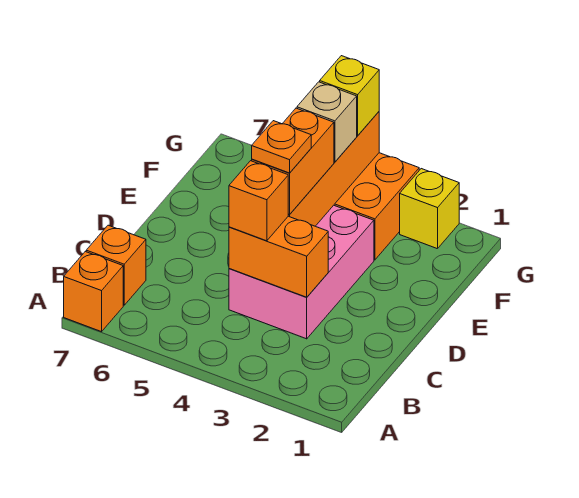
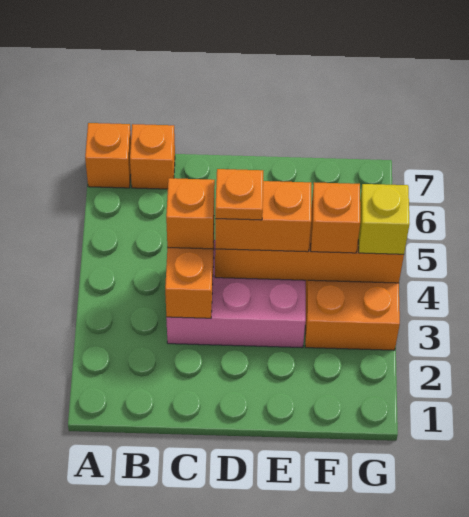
tan brick F4 level 3 -> orange brick F4 level 3
yellow brick G2 level 1 -> none

